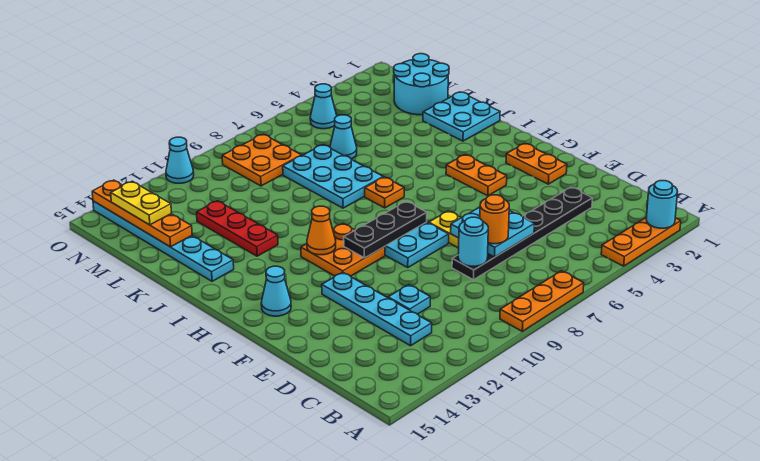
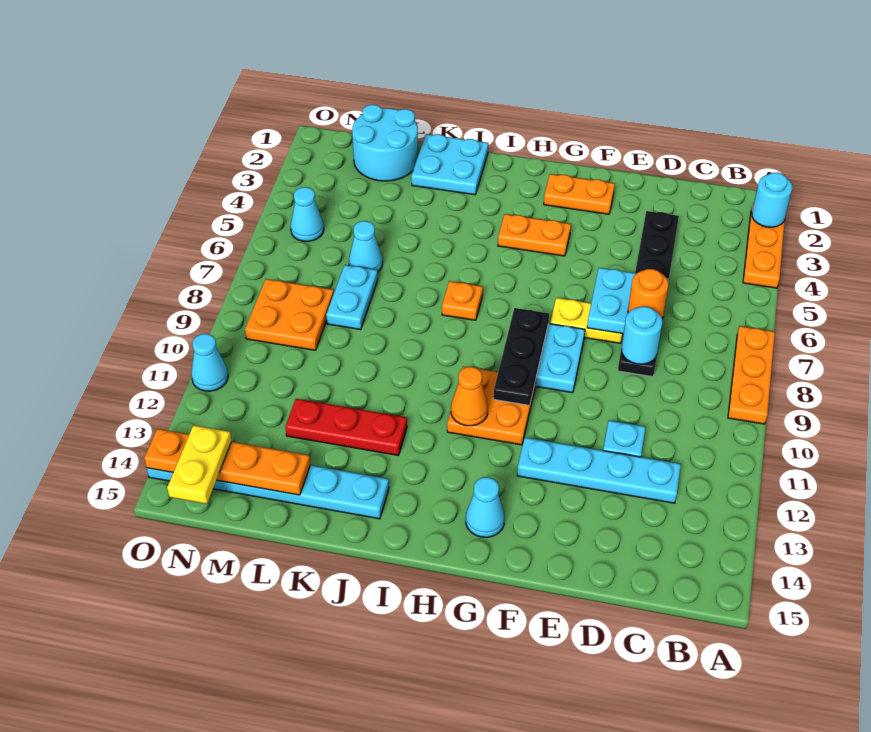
cyan plate J7:L8 level 1 -> cyan plate L7:L8 level 1
yellow plate M14:N14 level 3 -> yellow plate N14:N15 level 3

